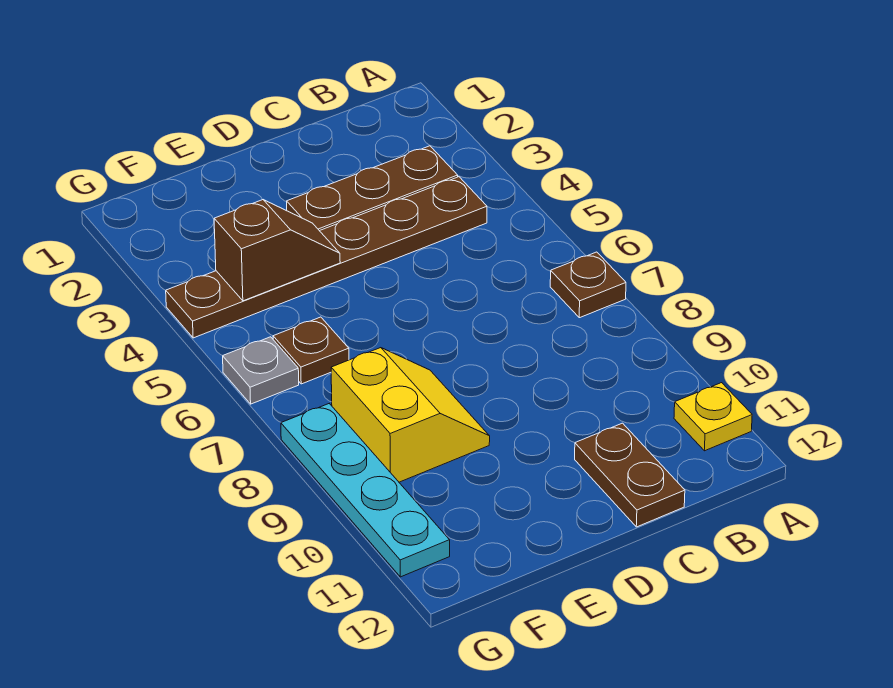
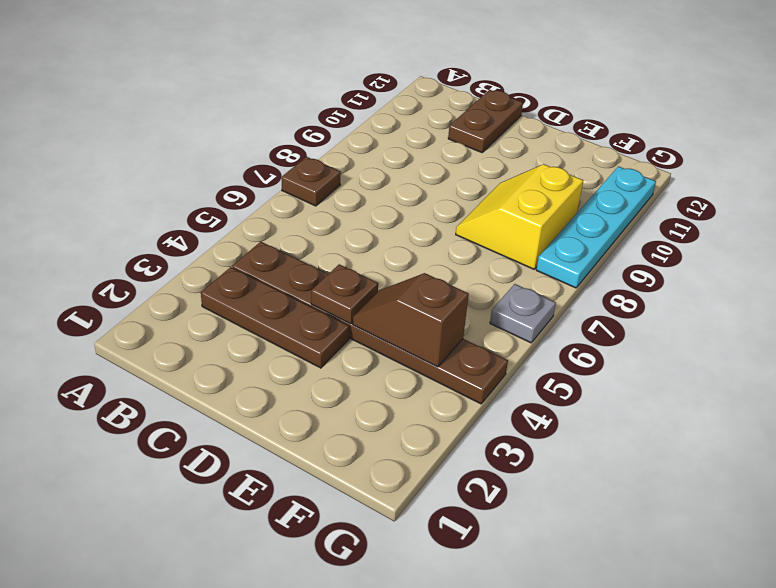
yellow plate A11 level 1 -> none
brown plate F6 level 1 -> brown plate D4 level 2

